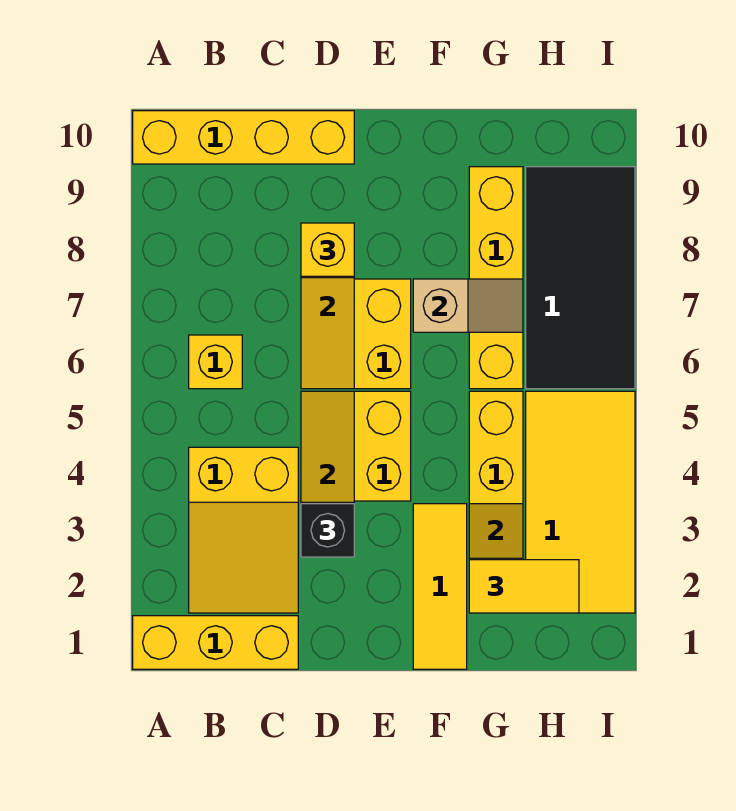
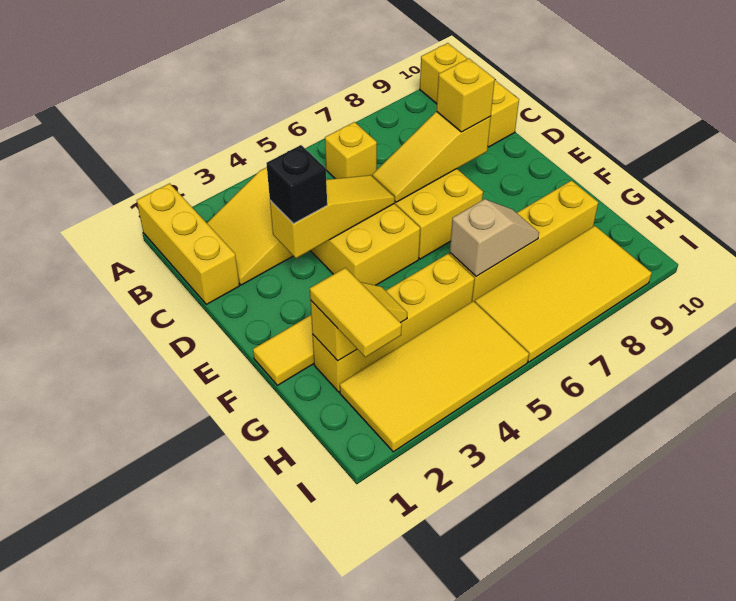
yellow brick A10:D10 level 1 -> yellow brick A10:C10 level 1
tan slope F7:G7 level 2 top F -> tan slope G6:G7 level 2 top 6
black tile H6:I9 level 1 -> yellow tile H6:I9 level 1

